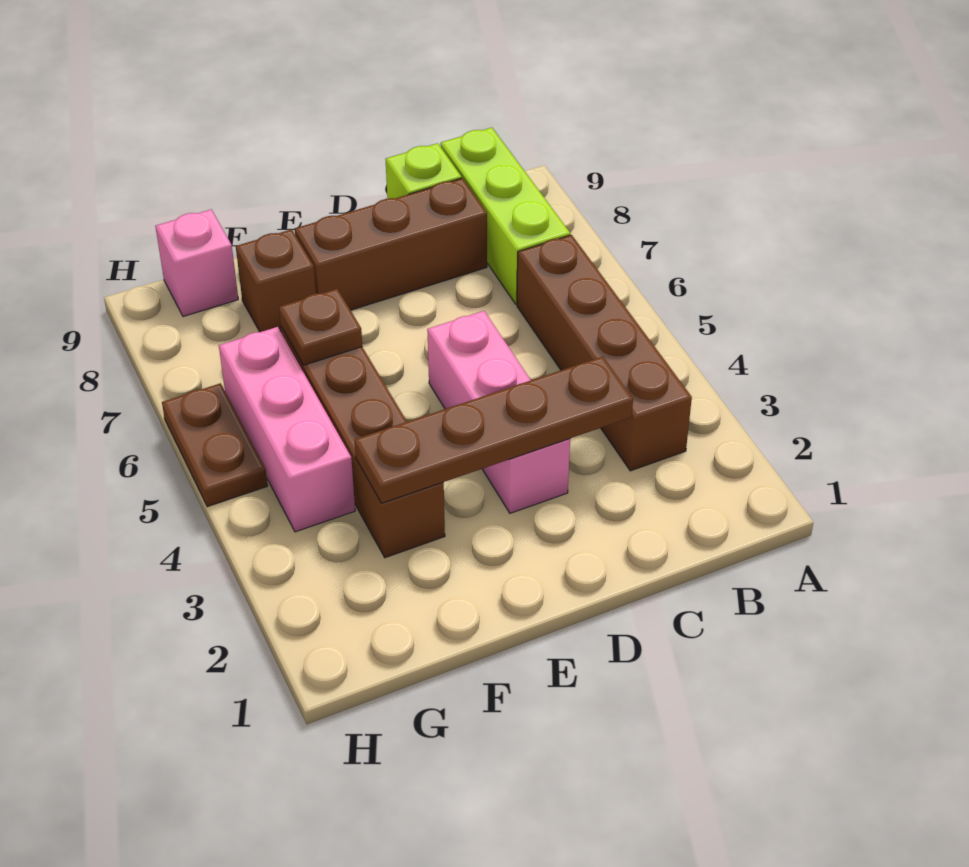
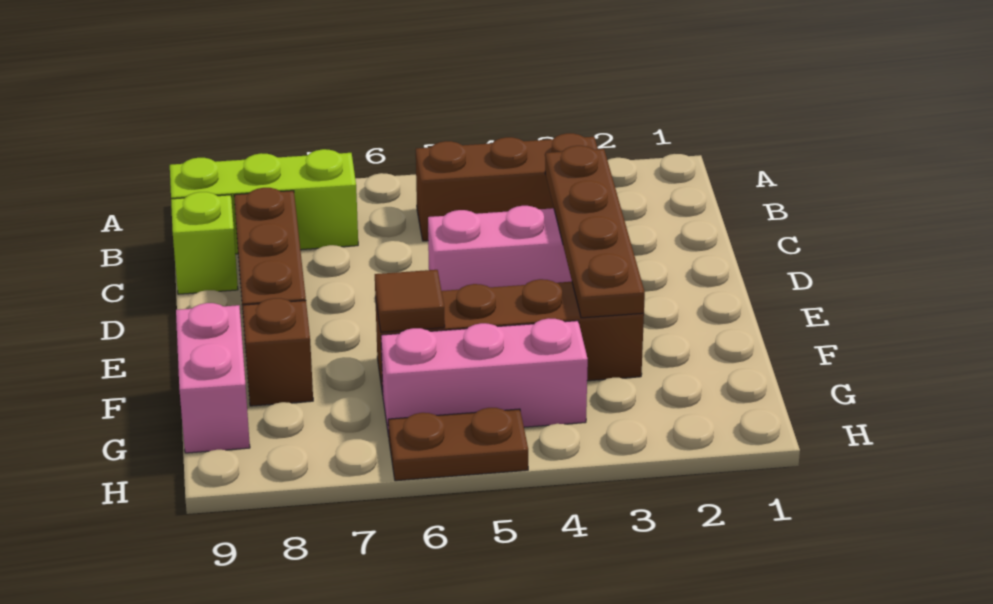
brown brick B3:B6 level 1 -> brown brick B3:B5 level 1
brown plate F6 level 2 -> brown tile F6 level 2
pink brick G9 level 1 -> pink brick F9:G9 level 1

